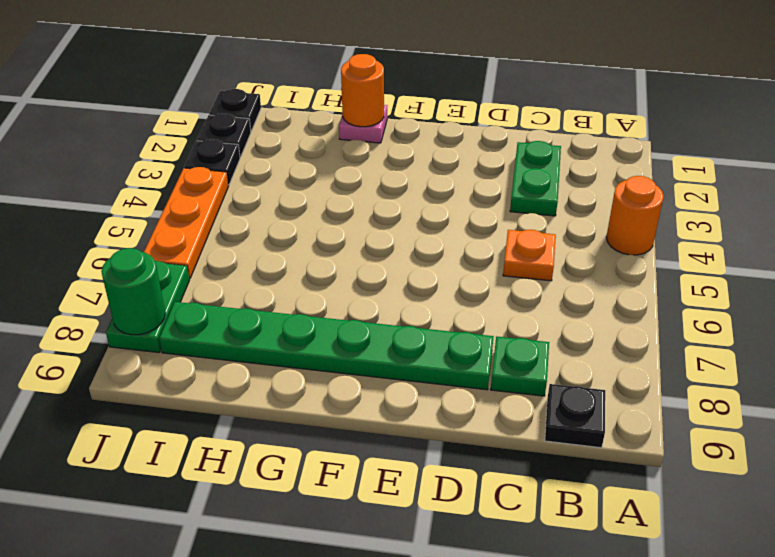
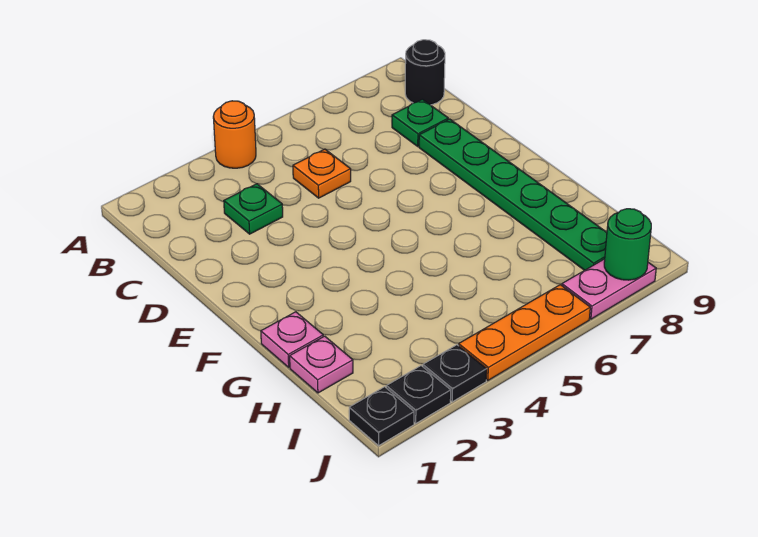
black plate B9 level 1 -> black round brick B9 level 1
green plate C2:C3 level 1 -> green plate C3 level 1
orange round brick G1 level 2 -> none
none -> pink plate H1 level 1
green plate J7:J8 level 1 -> pink plate J7:J8 level 1

